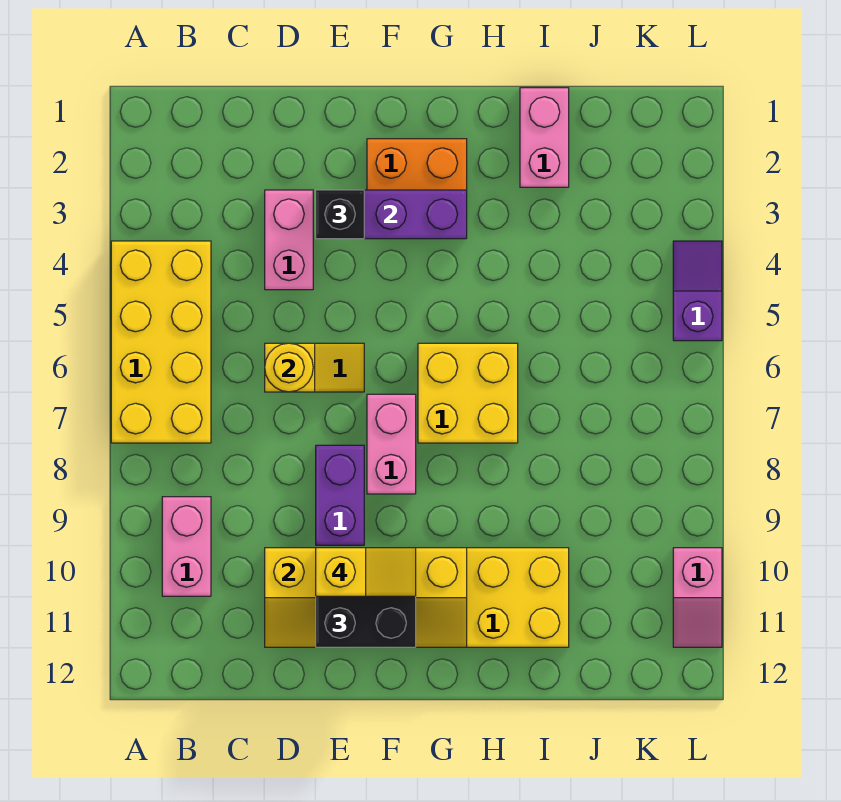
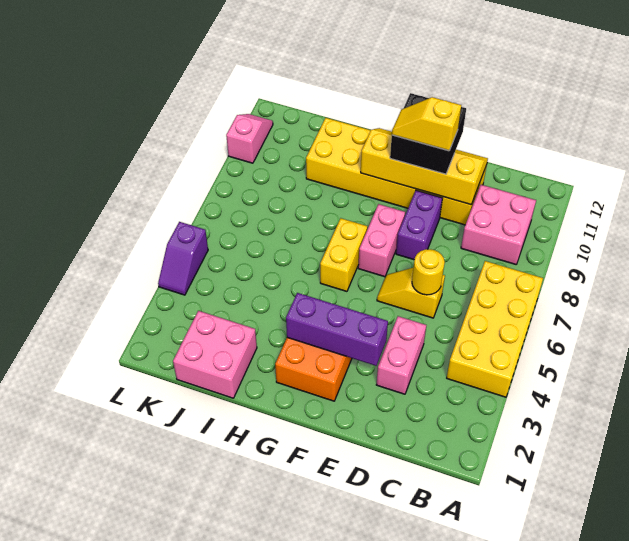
pink brick B9:B10 level 1 -> pink brick B9:C10 level 1
black brick E3 level 3 -> none
yellow brick G6:H7 level 1 -> yellow brick G6:G7 level 1
pink brick I1:I2 level 1 -> pink brick I1:J2 level 1

